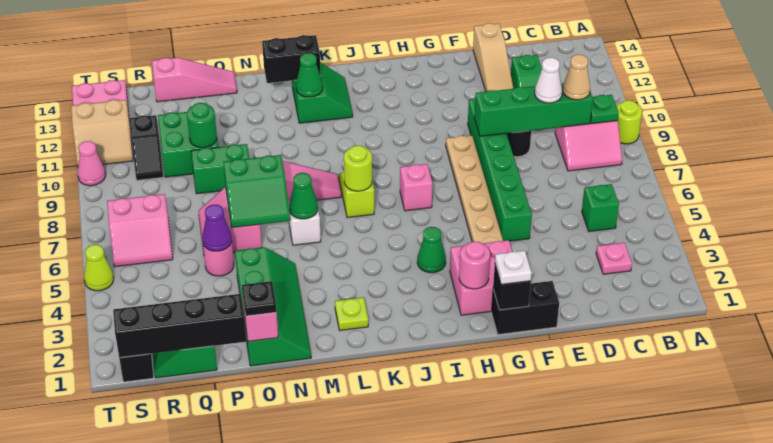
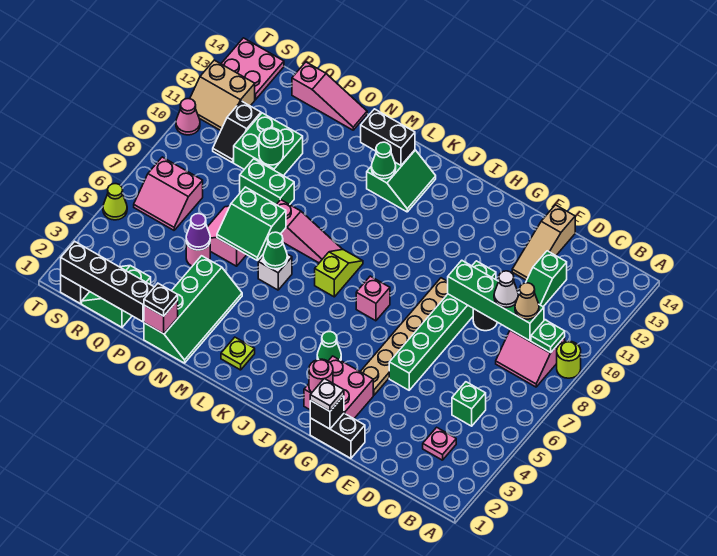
lime round brick K7 level 2 -> none

